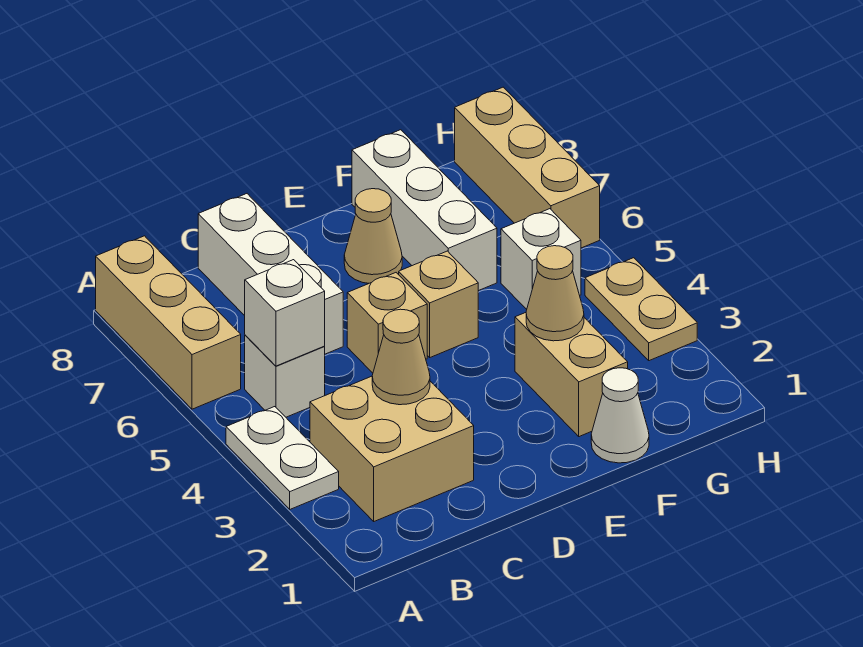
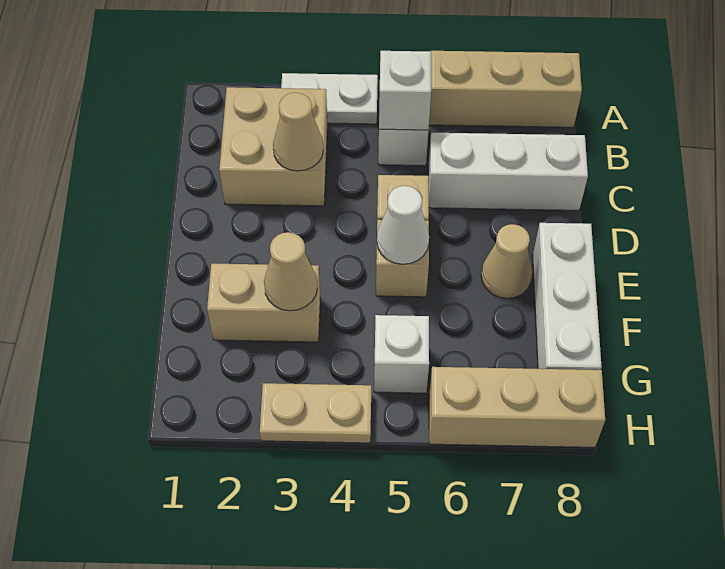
white cone F1 level 1 -> white cone E5 level 2
white brick F6:F8 level 1 -> white brick E8:G8 level 1

